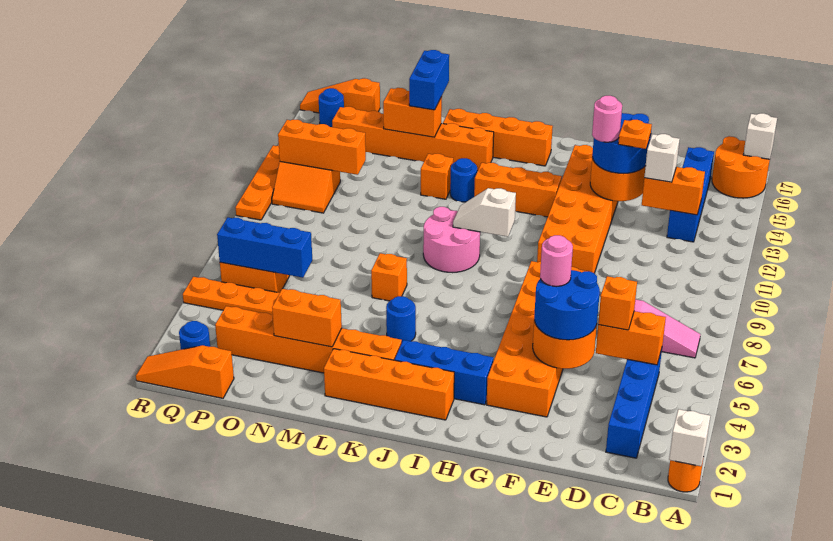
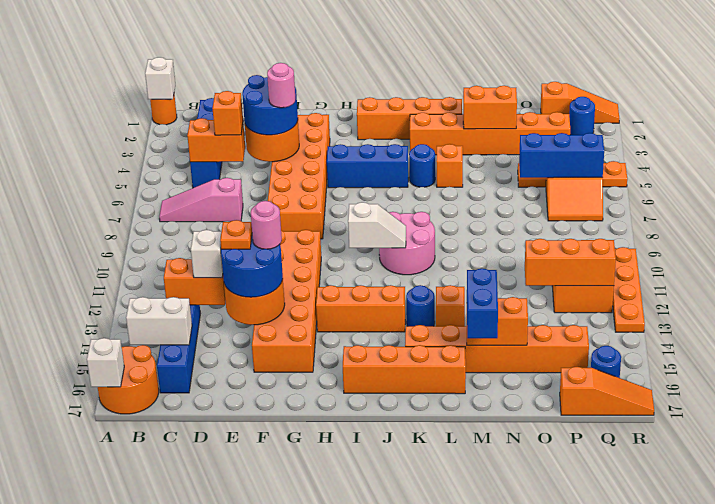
none -> white brick B15:C15 level 2
blue brick H3:J3 level 1 -> blue brick H5:J5 level 1
orange brick L7 level 1 -> orange brick L5 level 1

